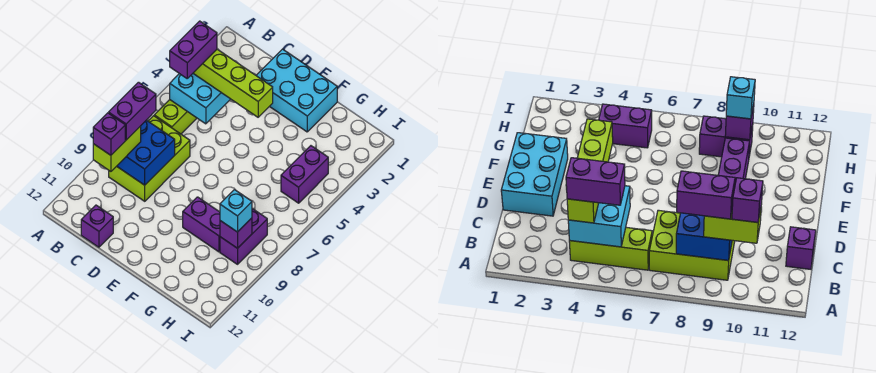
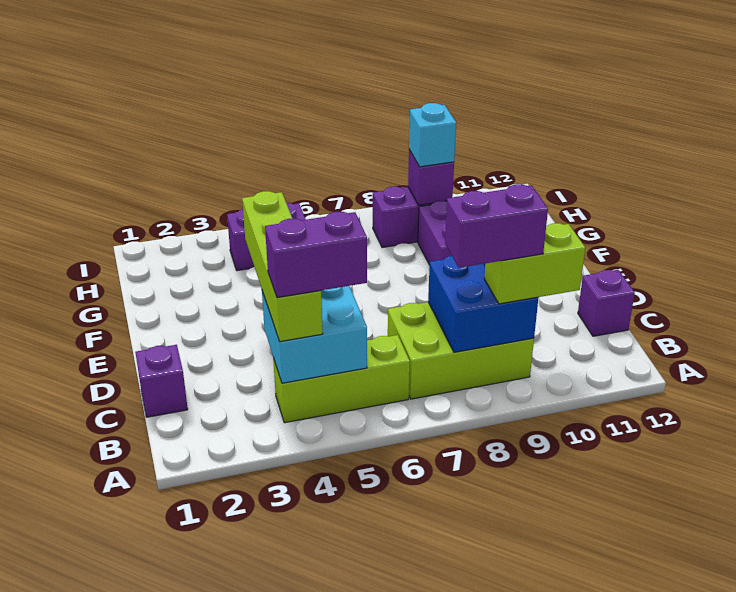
purple brick B10 level 4 -> purple brick C1 level 1
cyan brick D1:F2 level 1 -> none

